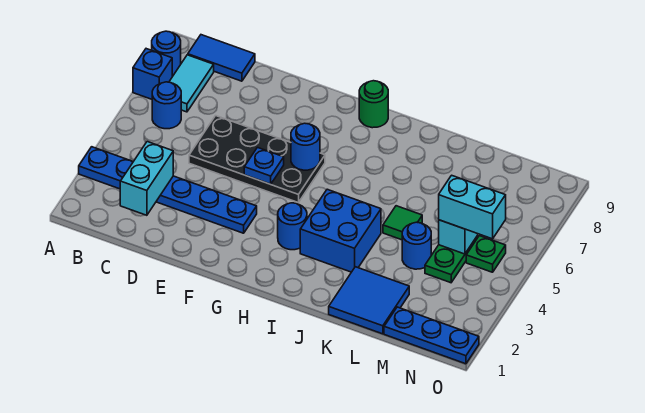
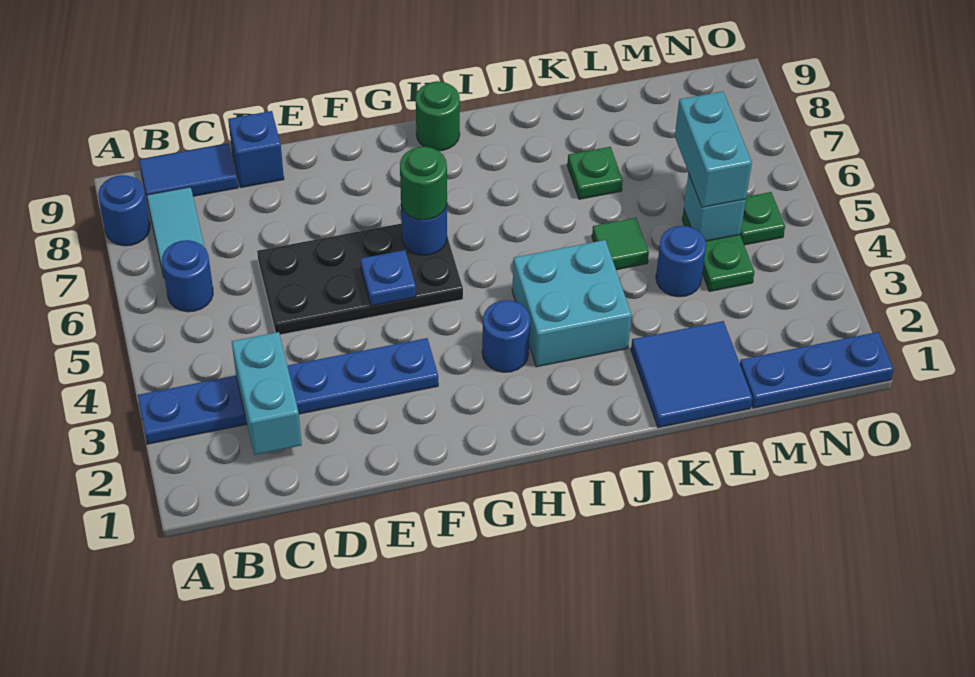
blue brick A7 level 1 -> blue brick D9 level 1
none -> green round brick G6 level 3
blue brick I3:J4 level 1 -> cyan brick I3:J4 level 1
none -> green plate K7 level 1
cyan brick M5:N5 level 3 -> cyan brick M5:M6 level 3

